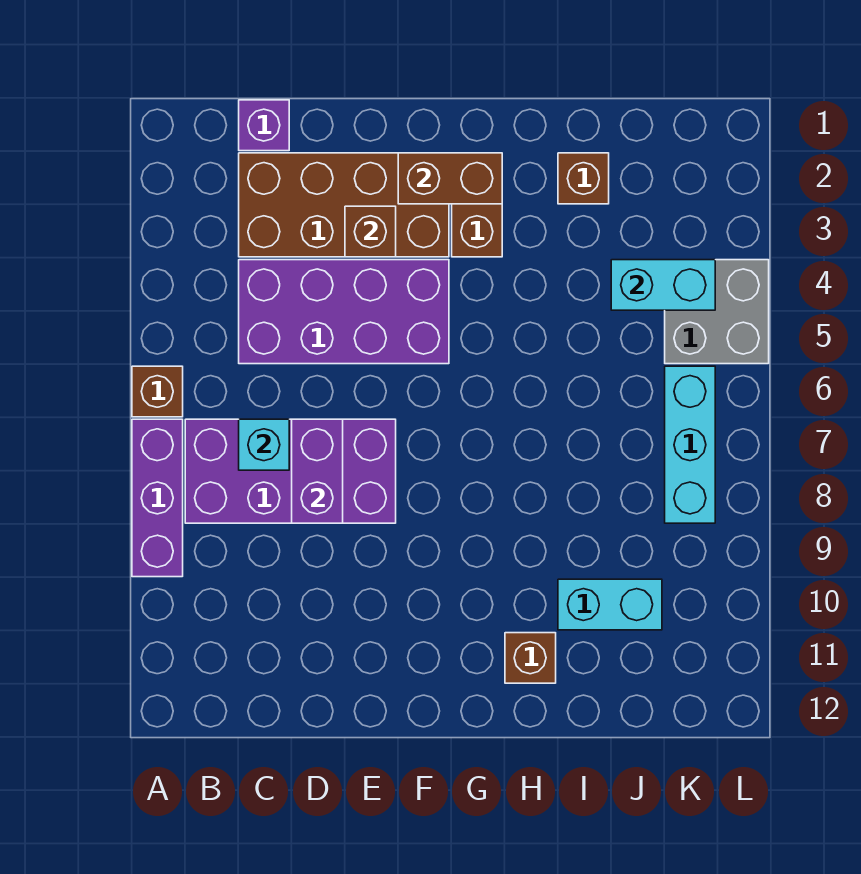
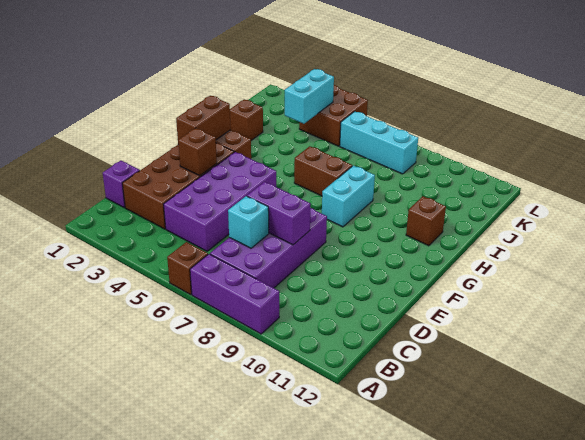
none -> brown brick H6:H7 level 1
cyan brick I10:J10 level 1 -> cyan brick G8:H8 level 1
grey brick K4:L5 level 1 -> brown brick K4:L5 level 1

